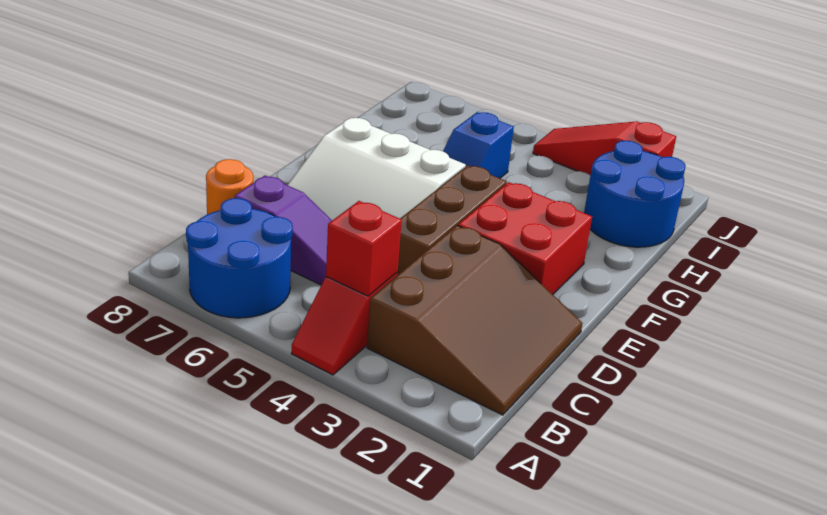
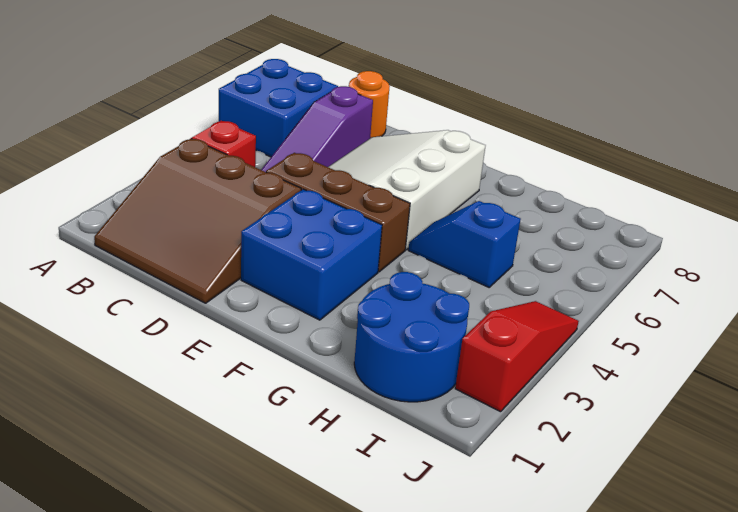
blue round brick A6:B7 level 1 -> blue brick A6:B7 level 1
red brick B4 level 2 -> none
red brick E2:F3 level 1 -> blue brick E2:F3 level 1

